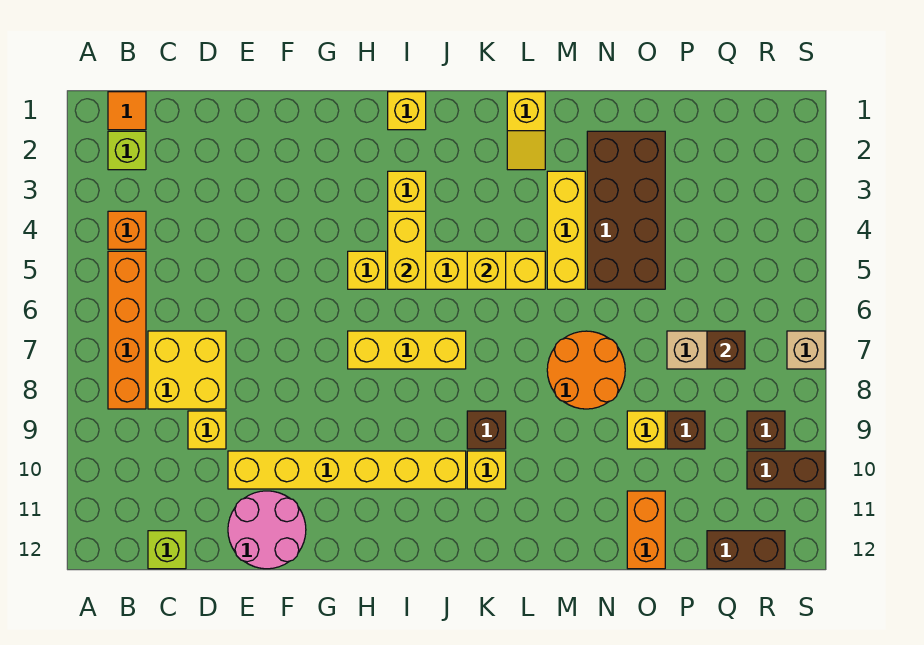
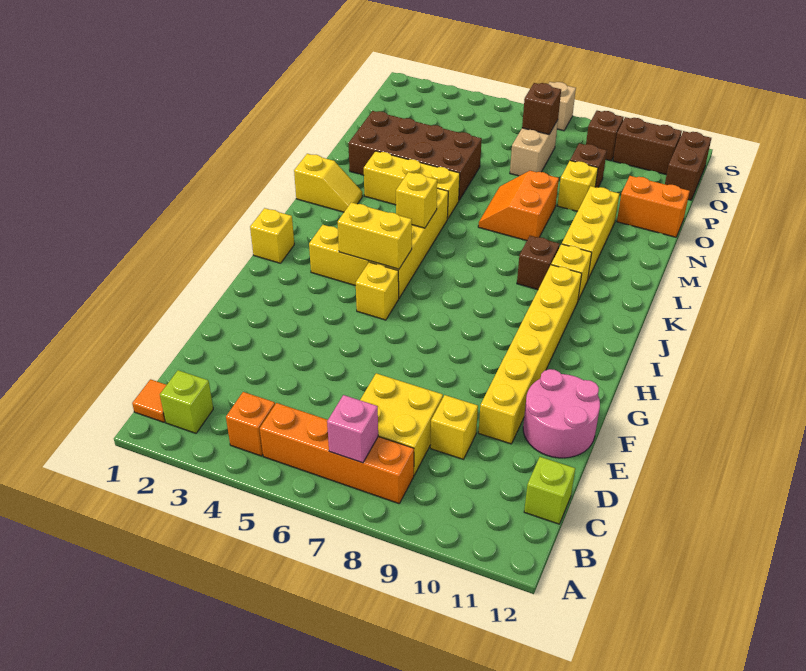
none -> pink brick B7 level 2
yellow brick H7:J7 level 1 -> yellow brick L10:N10 level 1
orange round brick M7:N8 level 1 -> orange slope M7:N8 level 1 top 8
brown brick R10:S10 level 1 -> brown brick R10:R11 level 1

